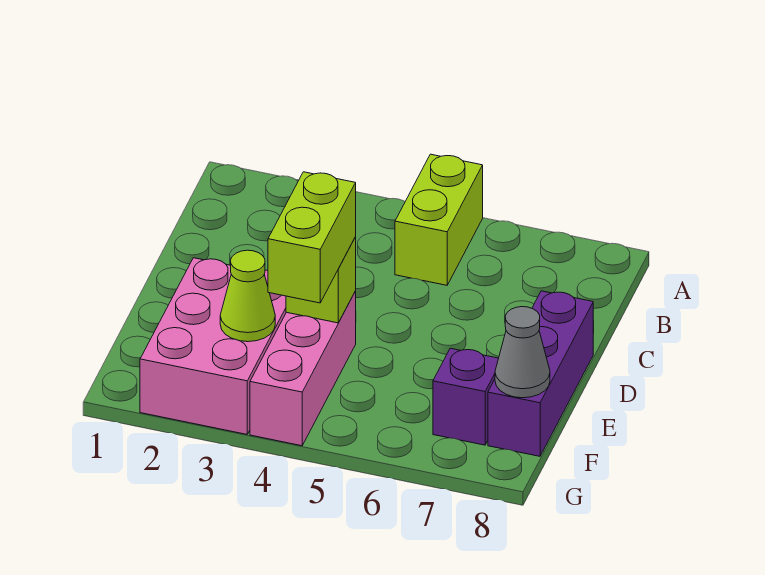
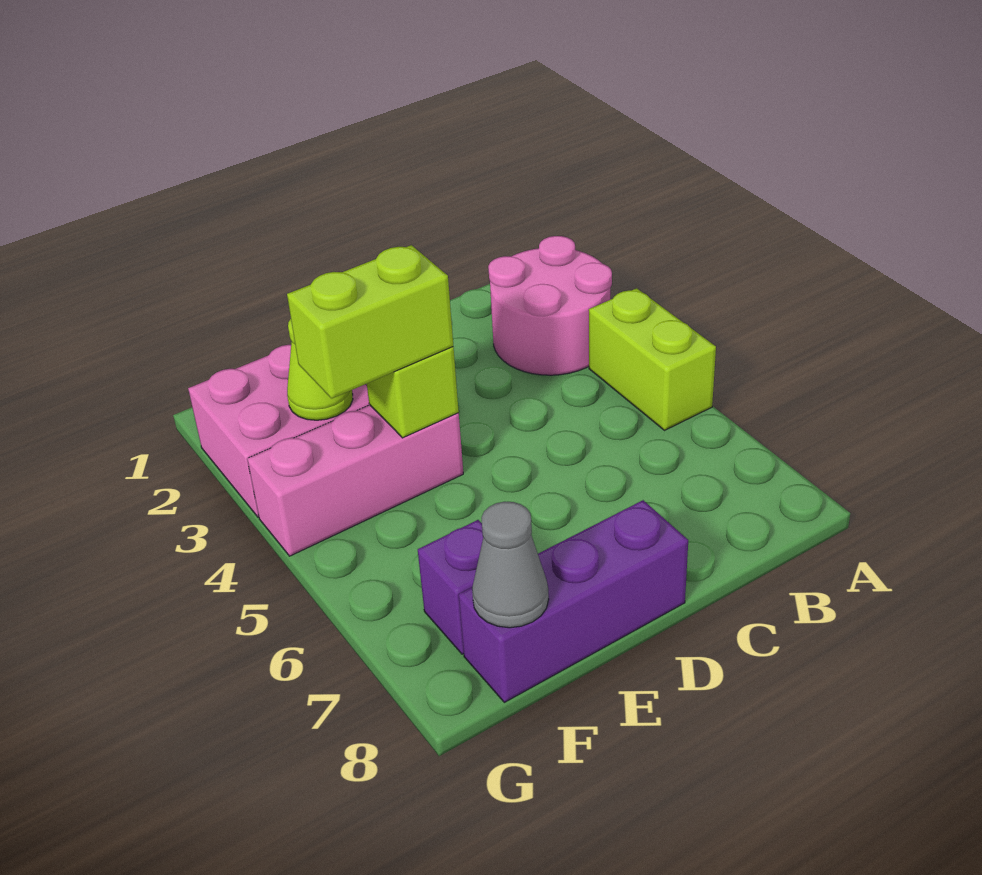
none -> pink round brick A2:B3 level 1
lime brick A5:B5 level 1 -> lime brick A4:A5 level 1

